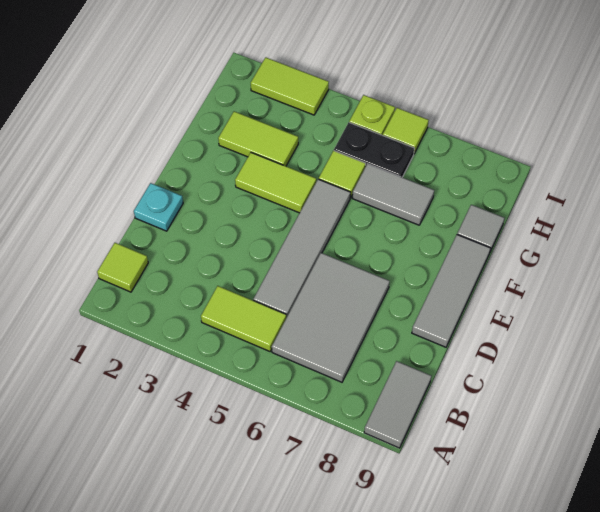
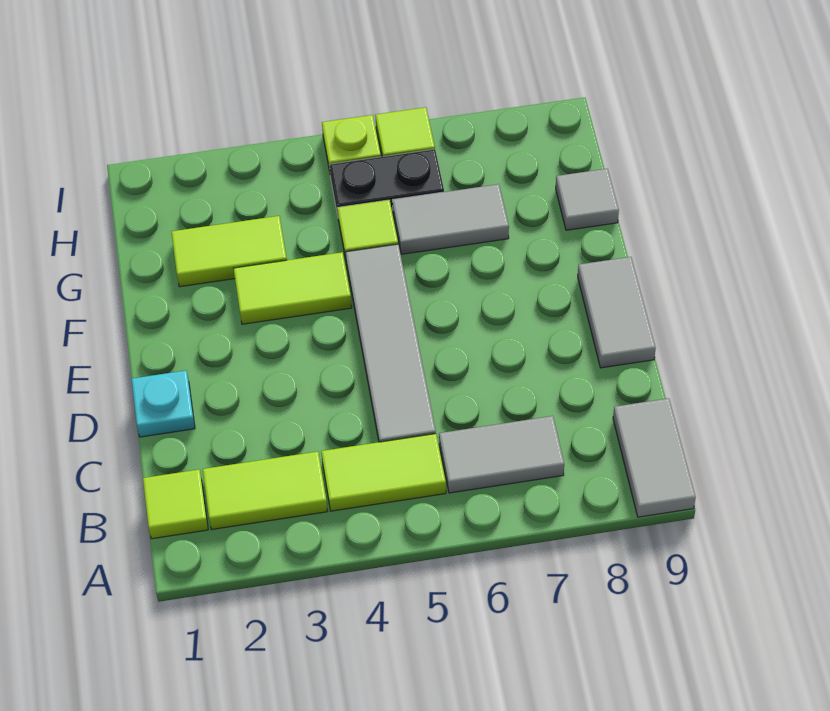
grey tile B6:D7 level 1 -> grey tile B6:B7 level 1
grey tile D9:F9 level 1 -> grey tile D9:E9 level 1
lime tile I2:I3 level 1 -> lime tile B2:B3 level 1

